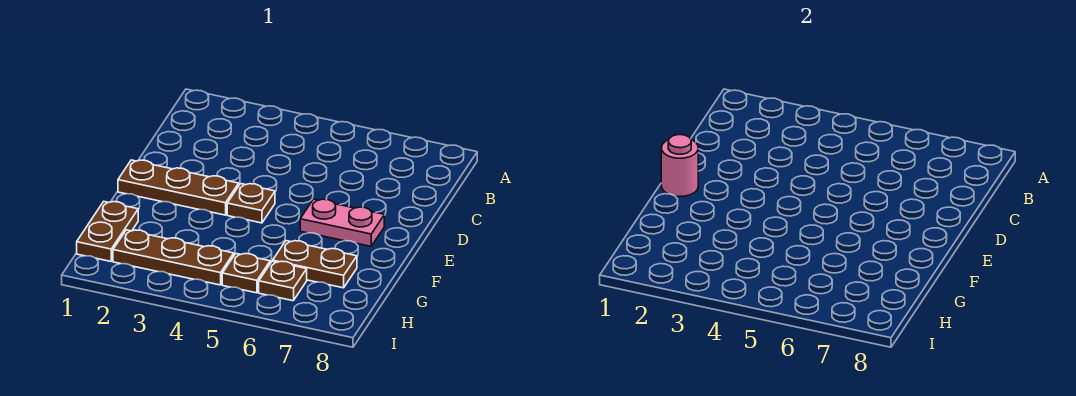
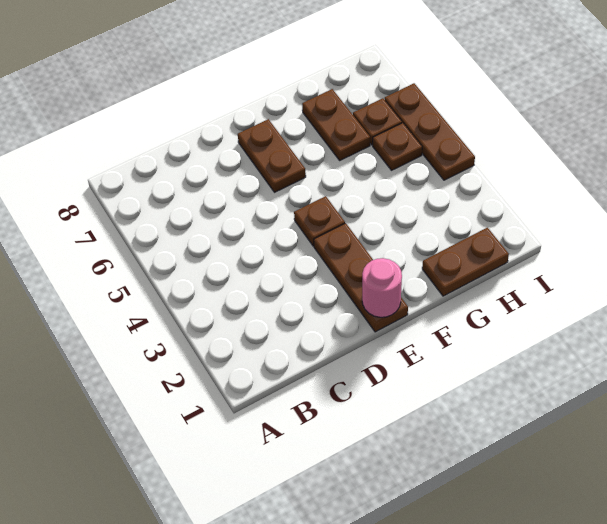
pink plate E6:E7 level 1 -> brown plate E6:E7 level 1
brown plate H2:H4 level 1 -> brown plate I4:I6 level 1

